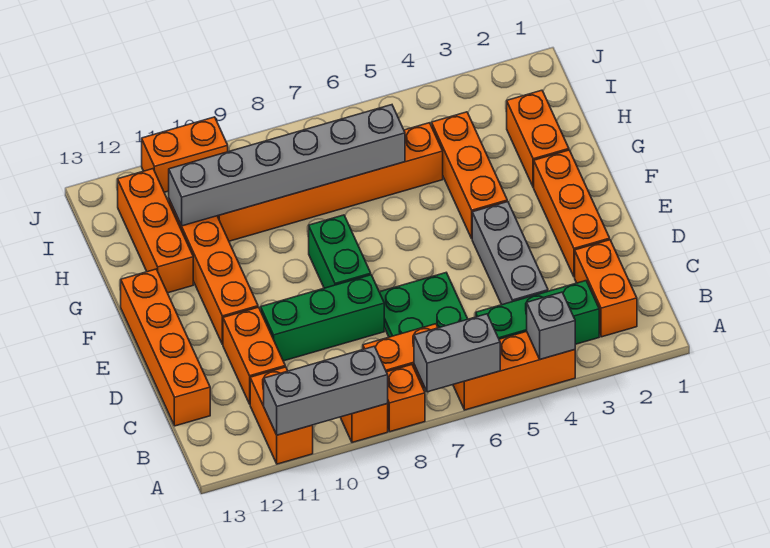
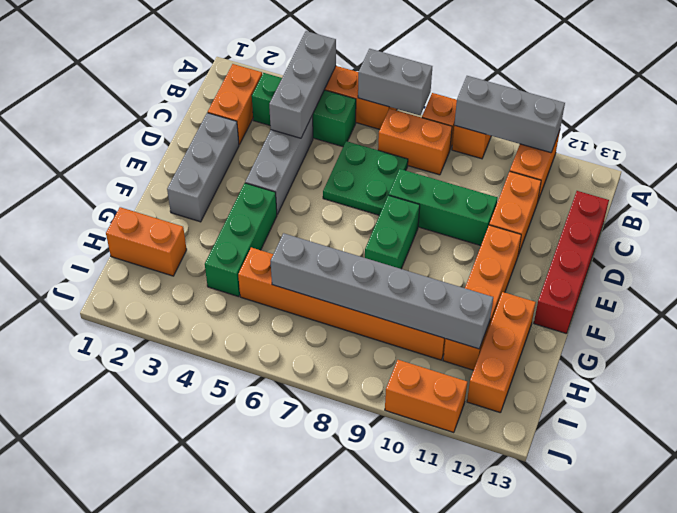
grey brick A4 level 2 -> grey brick A4:C4 level 2
orange brick C13:F13 level 1 -> red brick C13:F13 level 1
orange brick D2:F2 level 1 -> grey brick D2:F2 level 1
orange brick F4:H4 level 1 -> green brick F4:H4 level 1
orange brick G2:H2 level 1 -> orange brick H1:H2 level 1

